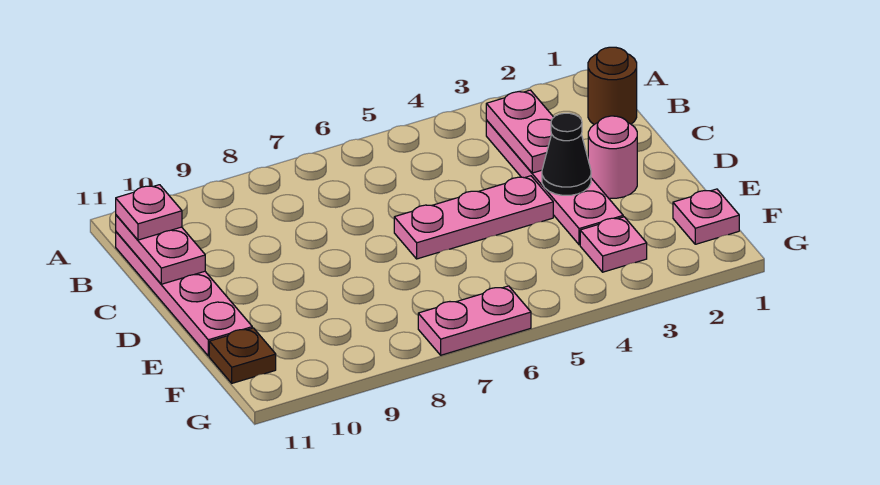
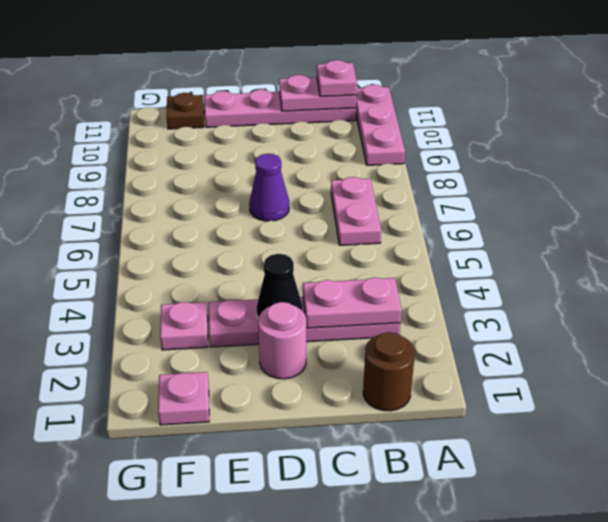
pink plate D4:D6 level 1 -> pink plate A9:A11 level 1
none -> purple cone D7 level 1
pink plate G6:G7 level 1 -> pink plate B6:B7 level 1

